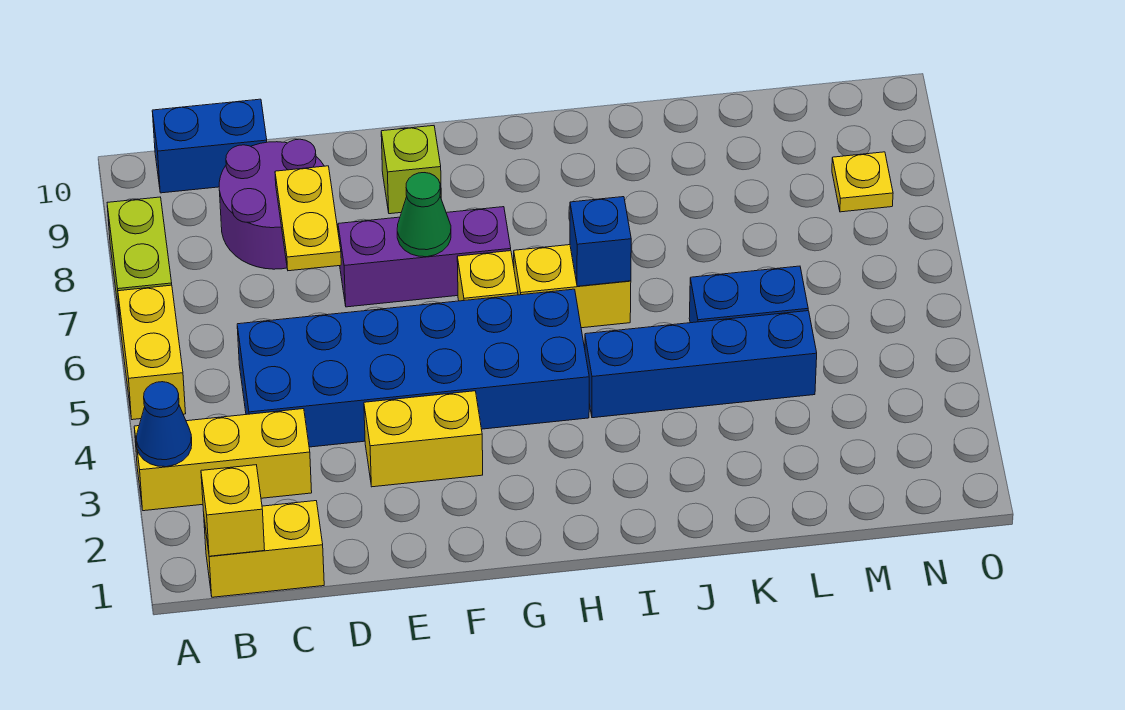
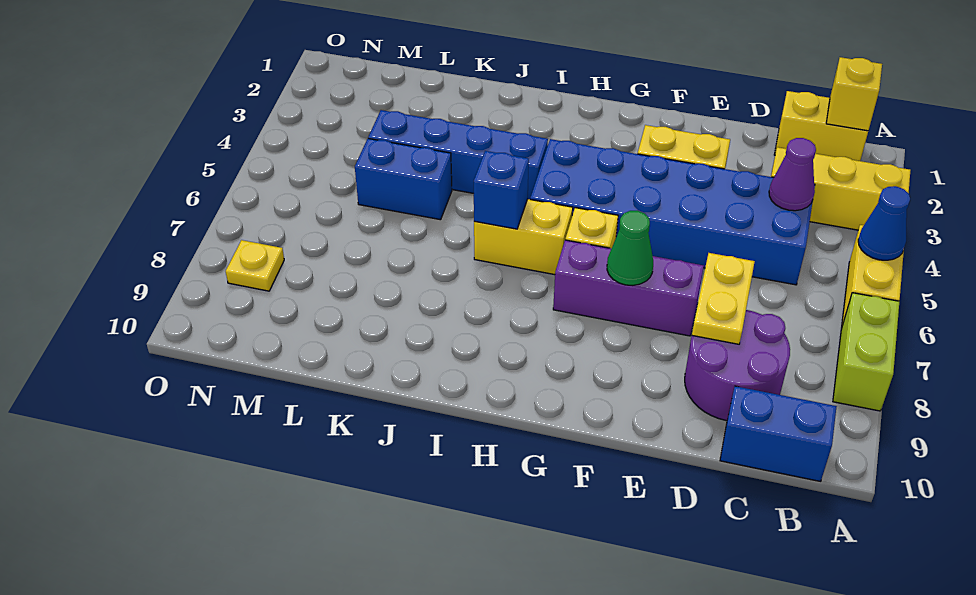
blue cone A3 level 2 -> blue cone A5 level 2
none -> purple cone C4 level 2
lime brick F9 level 1 -> none

